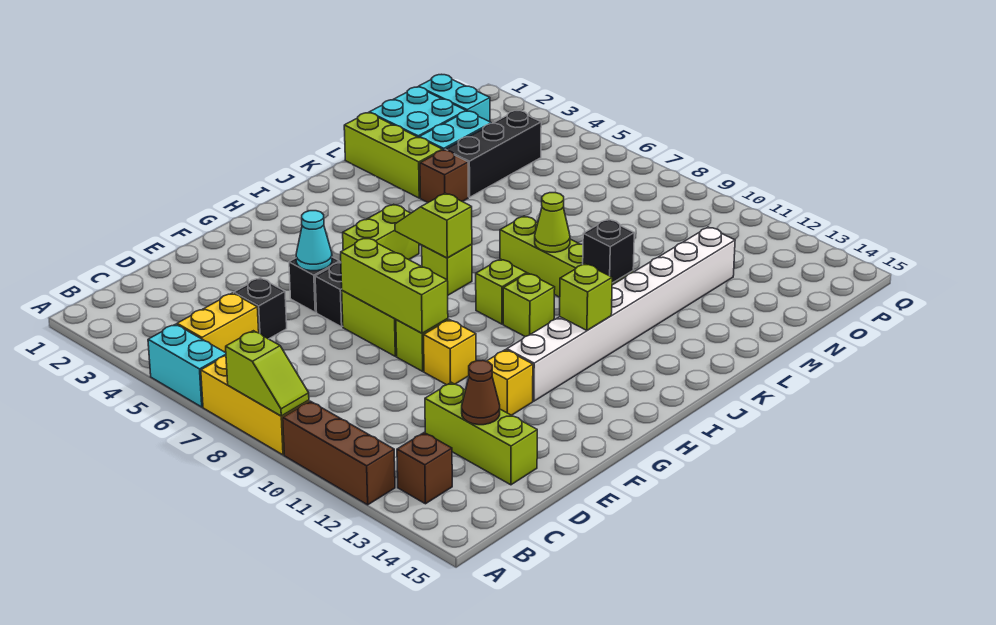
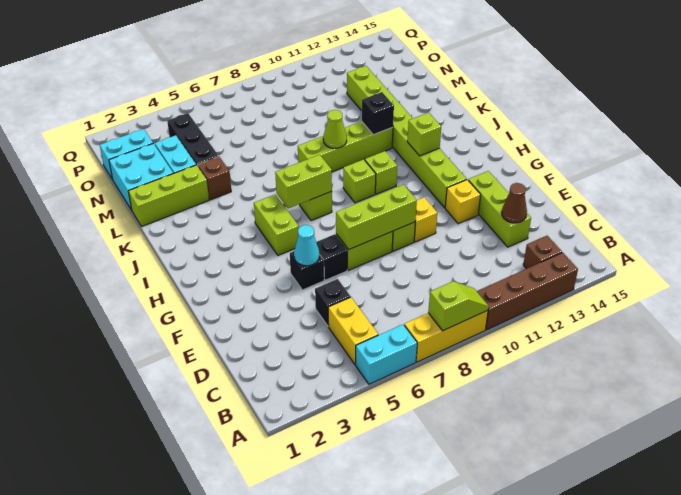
brown brick A10:A12 level 1 -> brown brick A10:A13 level 1
lime brick D12:D14 level 1 -> lime brick D13:F13 level 1
white brick G12:N12 level 1 -> lime brick G12:N12 level 1
lime slope I6:I7 level 2 top 7 -> lime brick I6:I7 level 2

